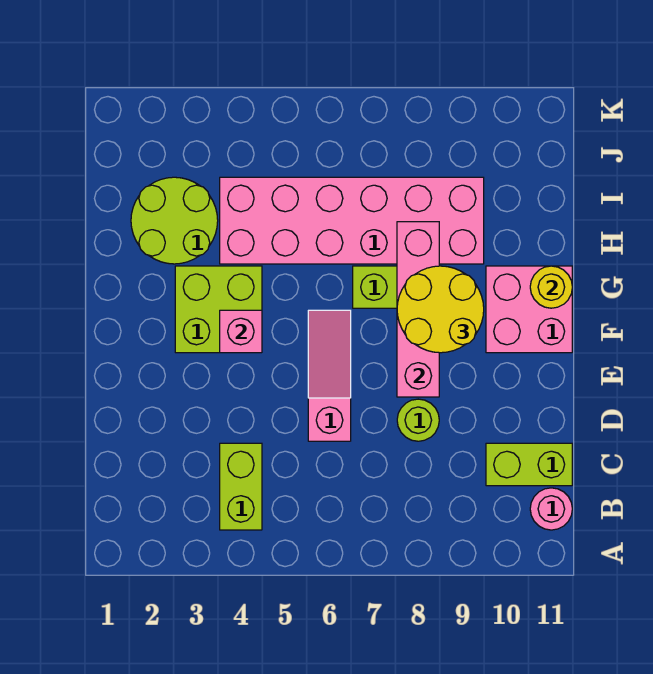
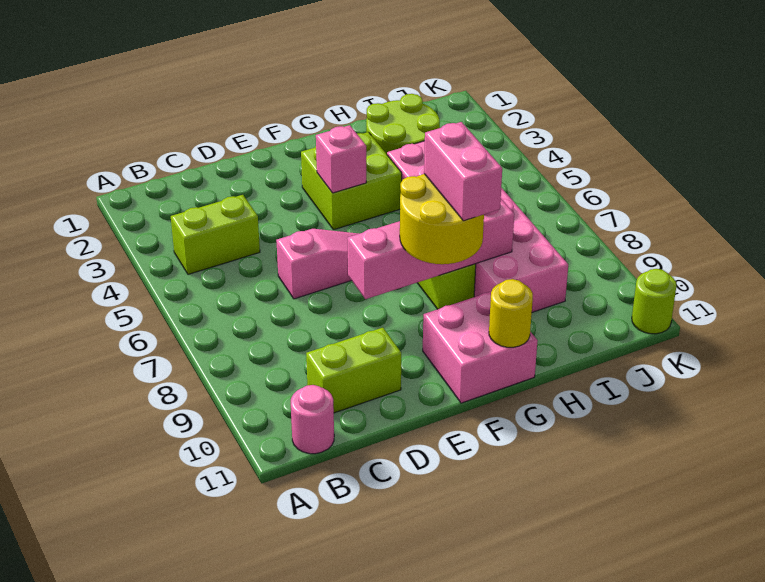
lime brick C10:C11 level 1 -> lime brick C10:D10 level 1
lime round brick D8 level 1 -> lime round brick K11 level 1
none -> pink brick G8:G9 level 4

